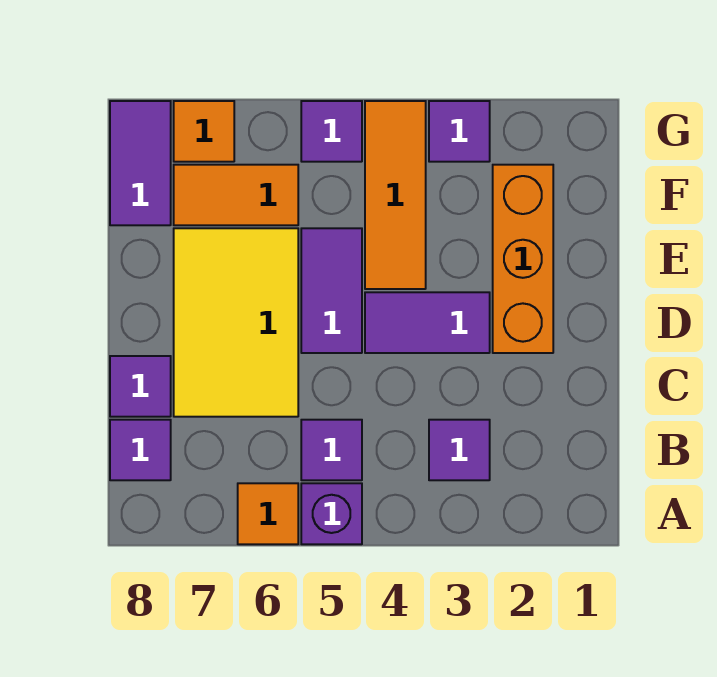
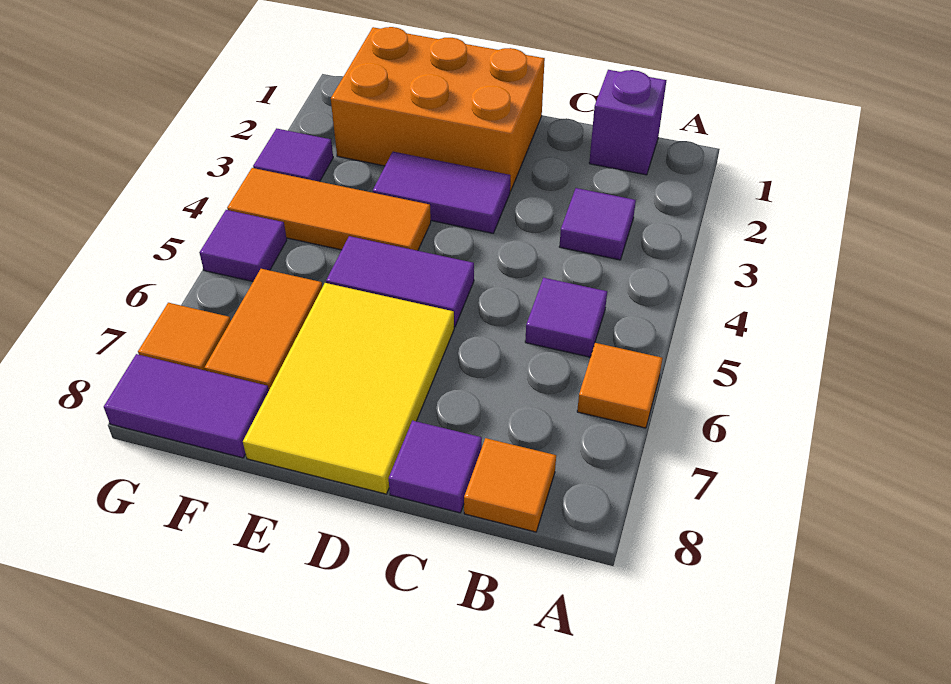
purple brick A5 level 1 -> purple brick B1 level 1
purple tile B8 level 1 -> orange tile B8 level 1
yellow tile C6:E7 level 1 -> yellow tile D6:E8 level 1
orange brick D2:F2 level 1 -> orange brick D1:F2 level 1
purple tile D3:D4 level 1 -> purple tile D3:E3 level 1

